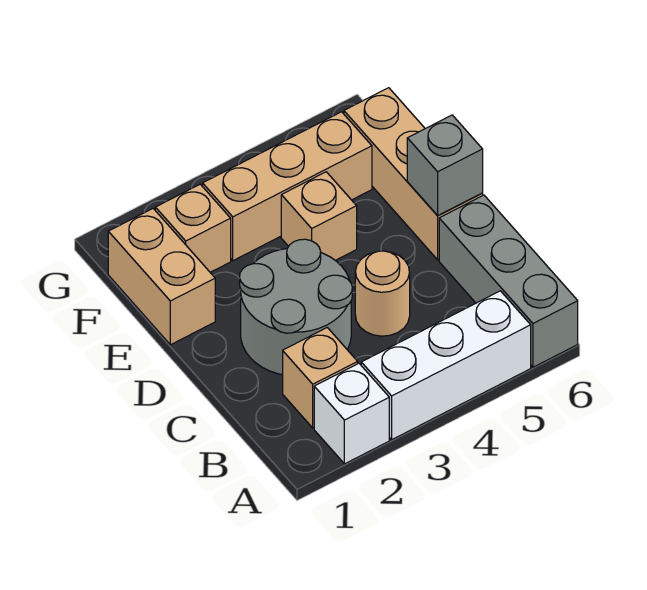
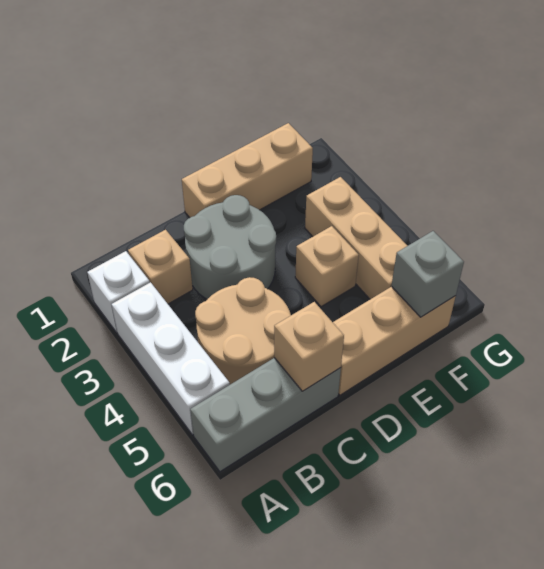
tan round brick C4 level 1 -> tan round brick B4:C5 level 1
grey brick D6 level 2 -> grey brick F6 level 2
tan brick E1:F1 level 1 -> tan brick D1:F1 level 1
tan brick F2 level 1 -> tan brick C6 level 2

